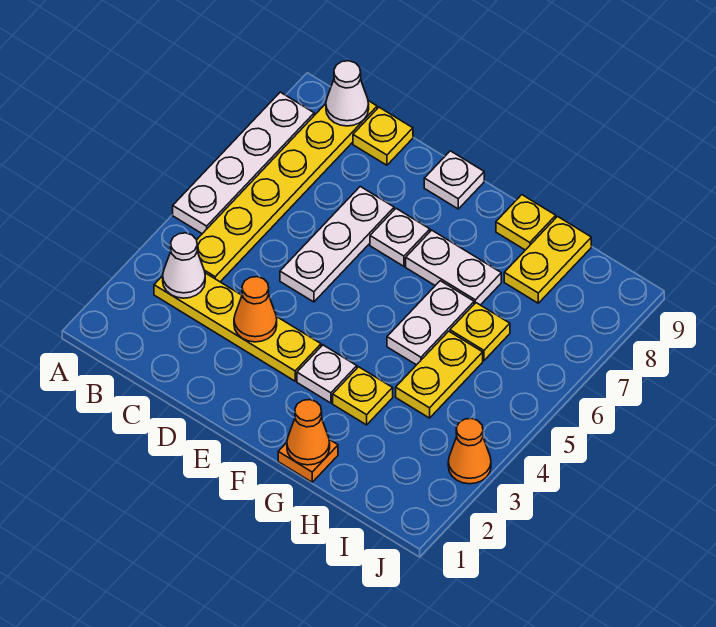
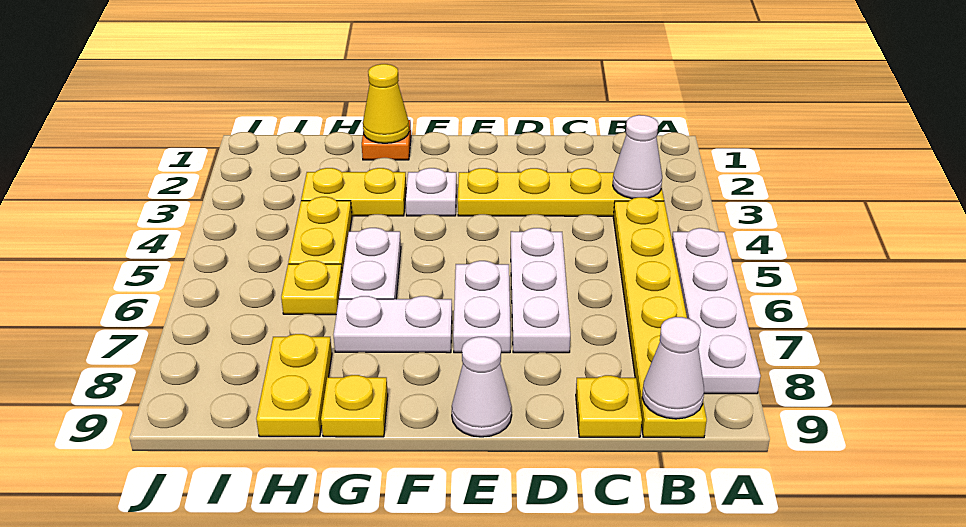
orange cone D3 level 2 -> none
white plate E7 level 1 -> white plate E6:E7 level 1
white plate E9 level 1 -> white cone E9 level 1
orange cone G1 level 2 -> yellow cone G1 level 2
yellow plate G3 level 1 -> yellow plate G3:H3 level 1
orange cone J3 level 1 -> none

